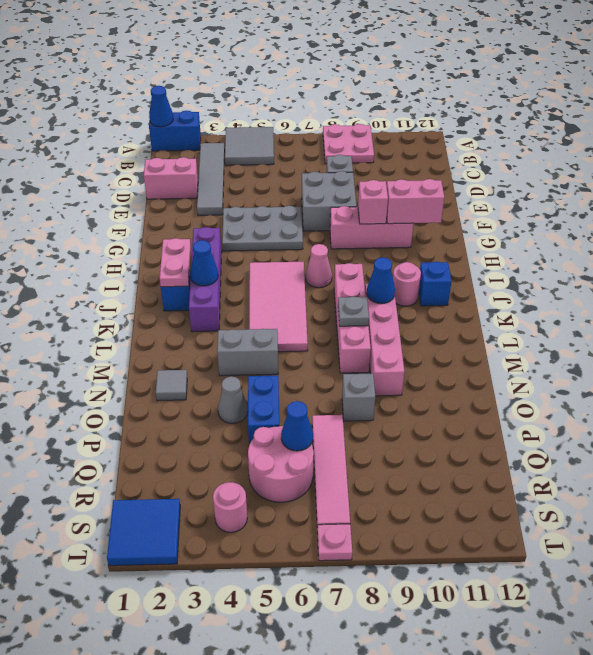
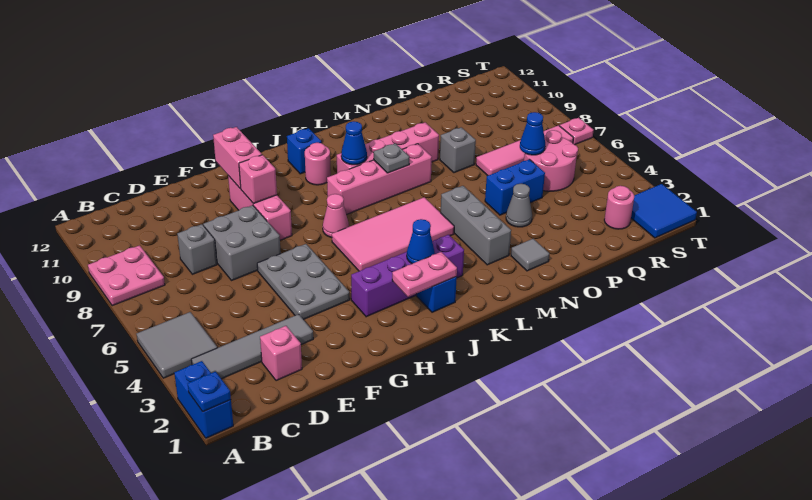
blue cone A1 level 2 -> blue plate A1 level 2
pink brick D1:D2 level 1 -> pink brick D2 level 1
grey brick M4:M5 level 1 -> grey brick M3:M5 level 1
pink round brick S4 level 1 -> pink round brick R2 level 1

